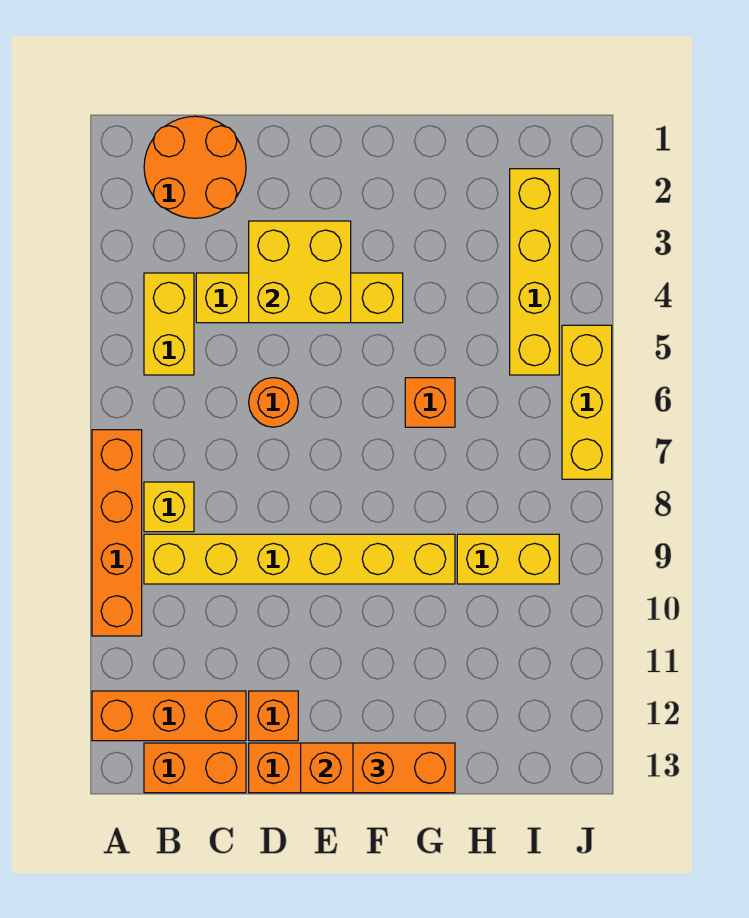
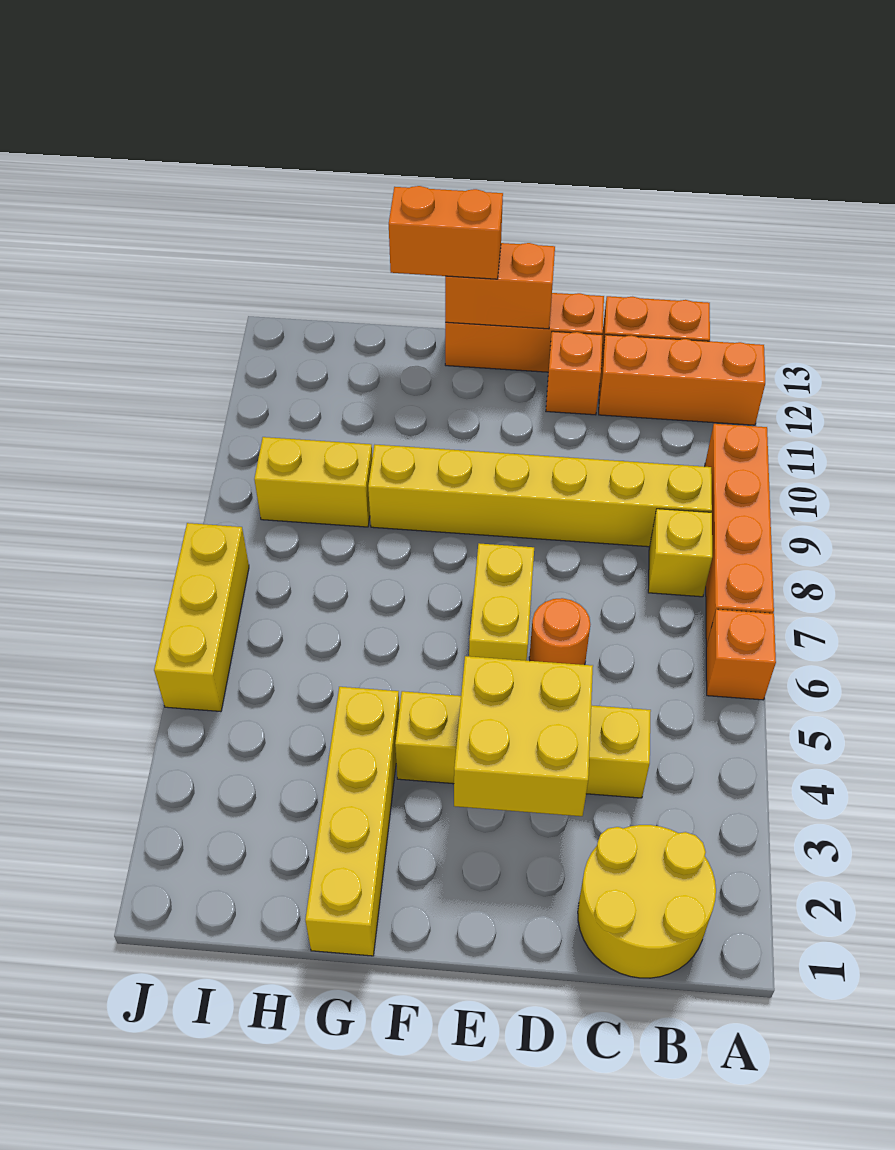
orange round brick B1:C2 level 1 -> yellow round brick B1:C2 level 1
yellow brick B4:B5 level 1 -> yellow brick E6:E7 level 1
orange brick G6 level 1 -> orange brick A6 level 1
yellow brick I2:I5 level 1 -> yellow brick G1:G4 level 1

